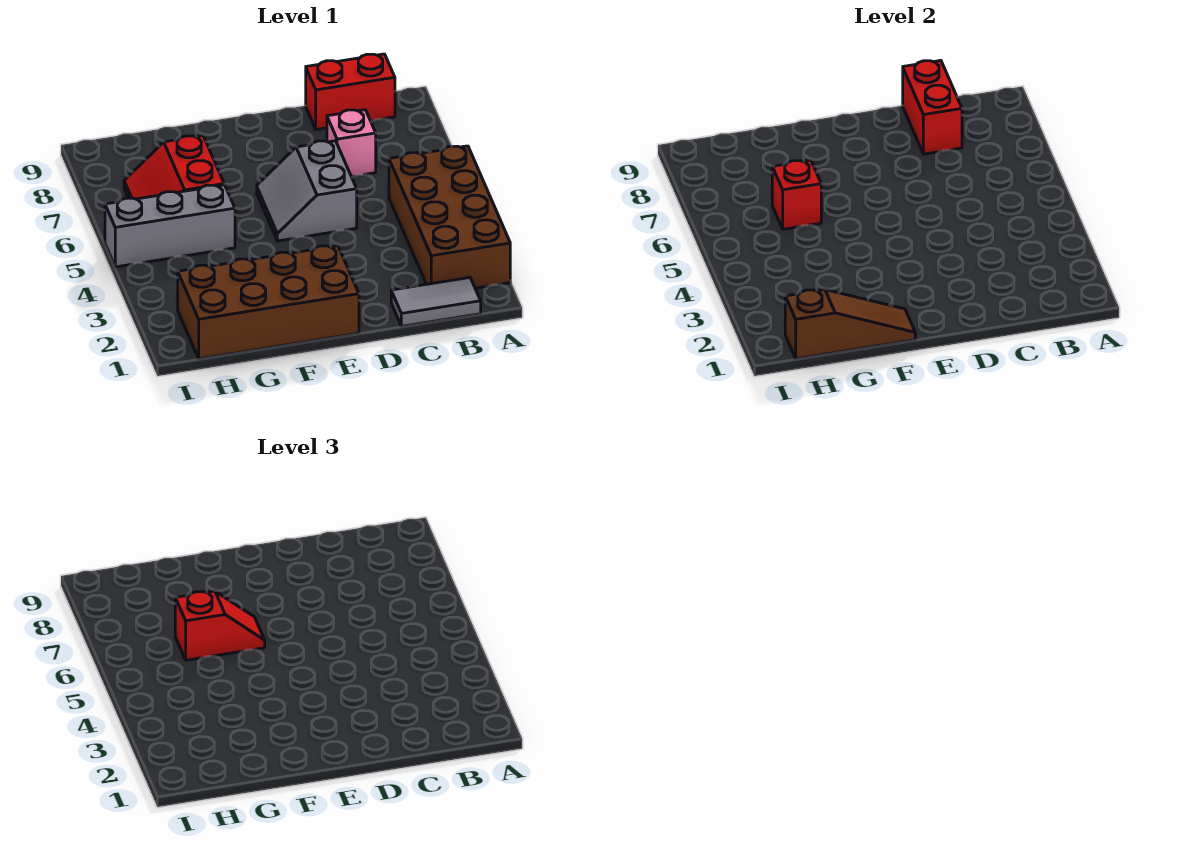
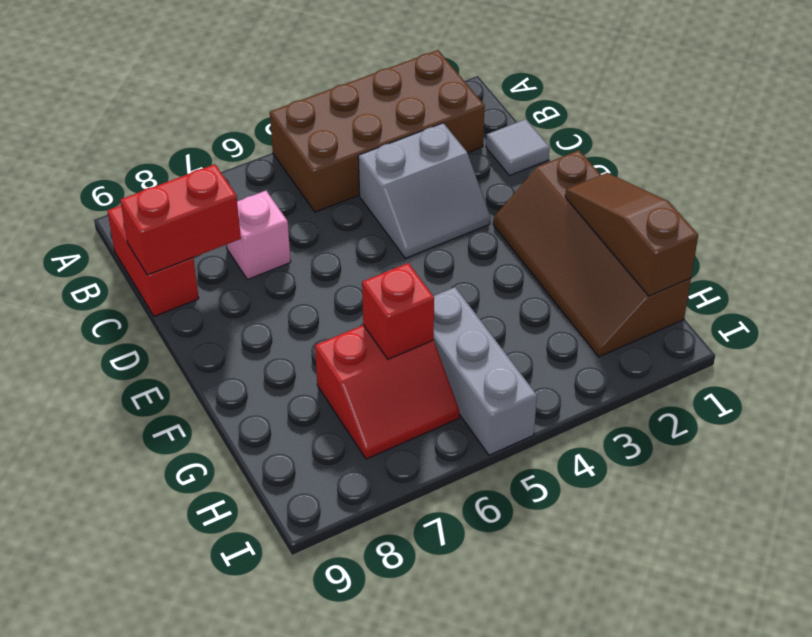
grey tile B1:C1 level 1 -> grey tile C1 level 1
grey slope D5:E6 level 1 top D -> grey slope C3:D4 level 1 top C
brown brick E1:H2 level 1 -> brown slope E1:H2 level 1 top 1
red slope F6:G6 level 3 top G -> none

